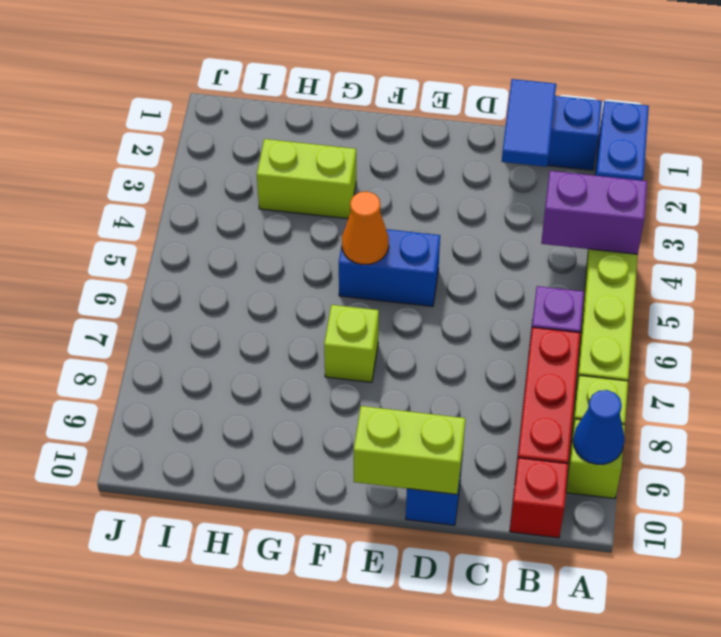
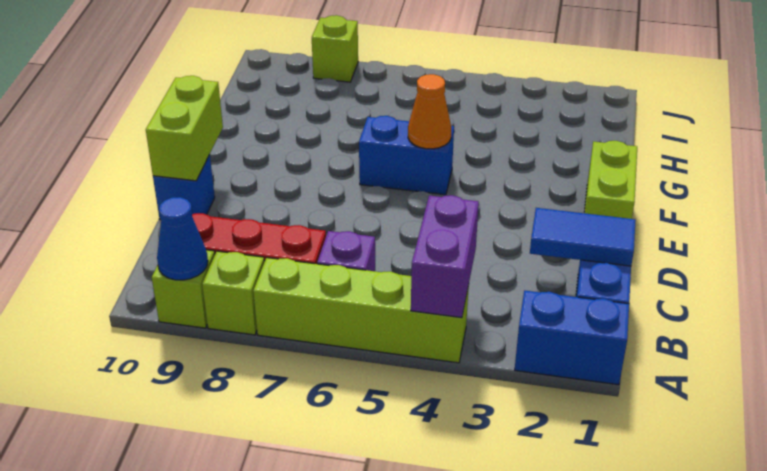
red brick B10 level 1 -> none
blue brick E5:F5 level 1 -> blue brick F5:F6 level 1
lime brick F7 level 1 -> lime brick J8 level 1
lime brick G3:H3 level 1 -> lime brick E1:F1 level 1

